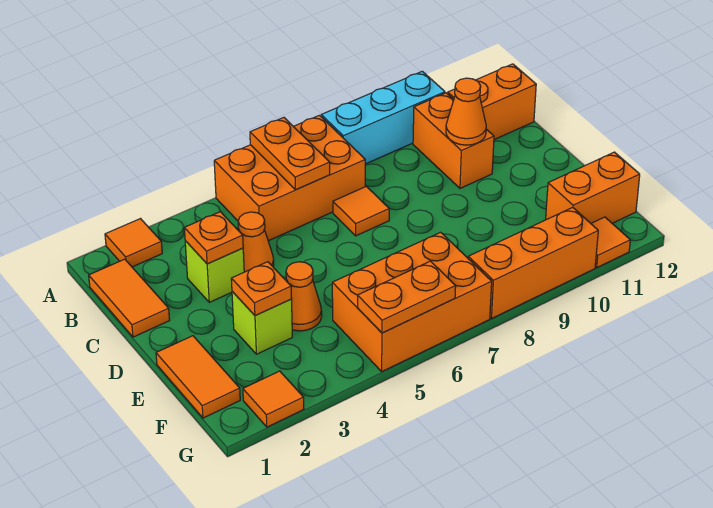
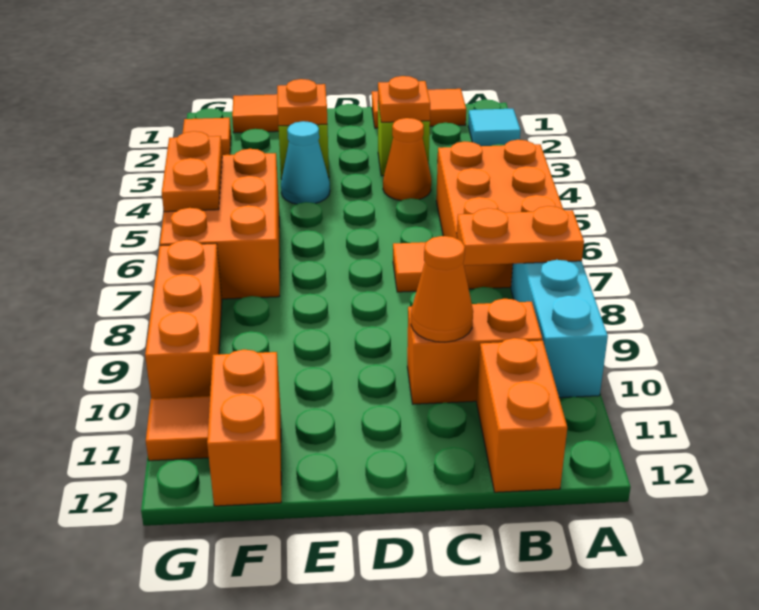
orange tile A2 level 1 -> cyan tile A2 level 1
orange plate A6:B6 level 2 -> orange plate A8:B8 level 2
orange cone E4 level 1 -> cyan cone E4 level 1

